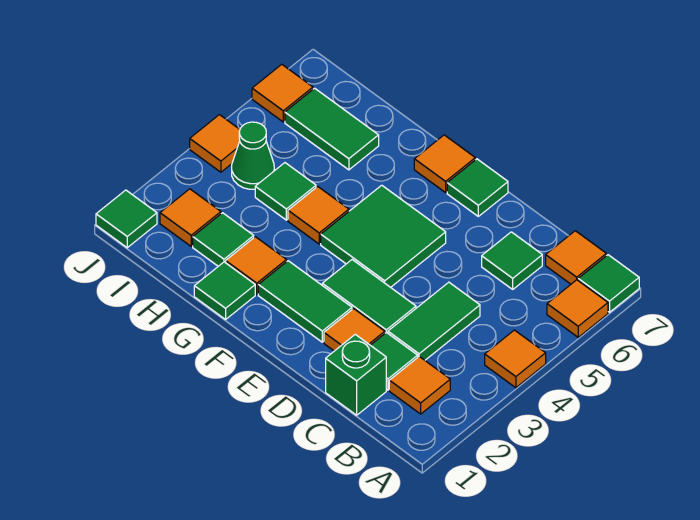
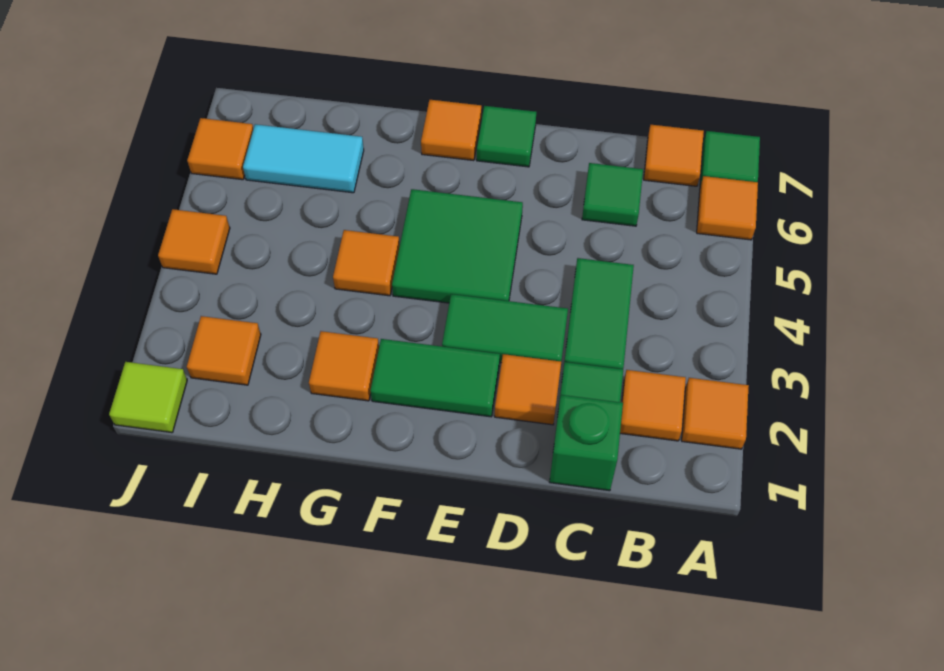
orange tile A4 level 1 -> orange tile A2 level 1
green tile G1 level 1 -> none
green tile H2 level 1 -> none
green tile H4 level 1 -> none
green tile H6:I6 level 1 -> cyan tile H6:I6 level 1
green cone I4 level 1 -> none
green tile J1 level 1 -> lime tile J1 level 1

